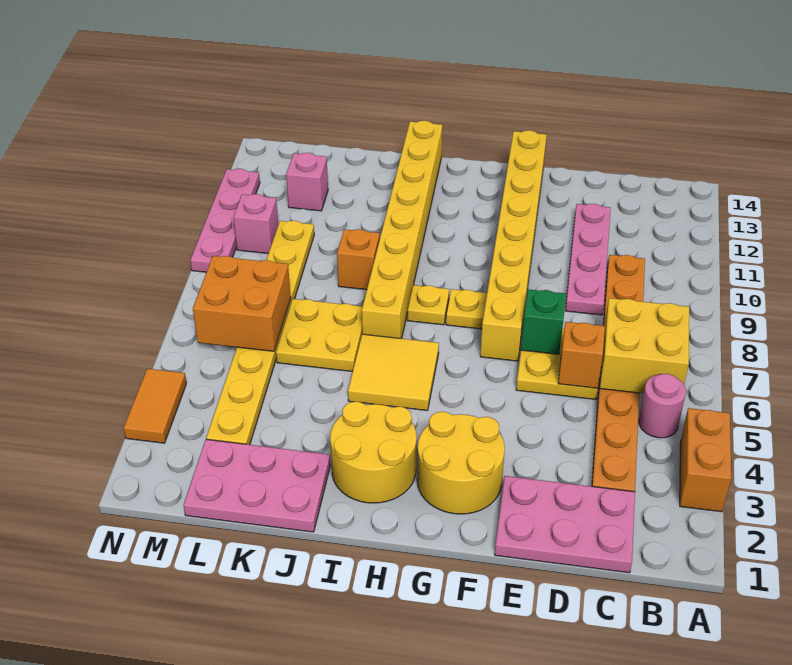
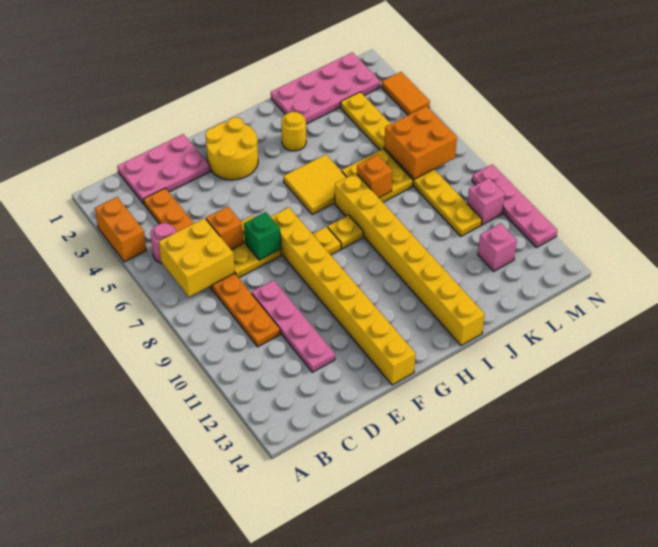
yellow round brick H2:I3 level 1 -> yellow round brick I3 level 1
pink plate J1:L2 level 1 -> pink plate J1:M2 level 1
orange brick J9 level 1 -> orange brick J7 level 2

